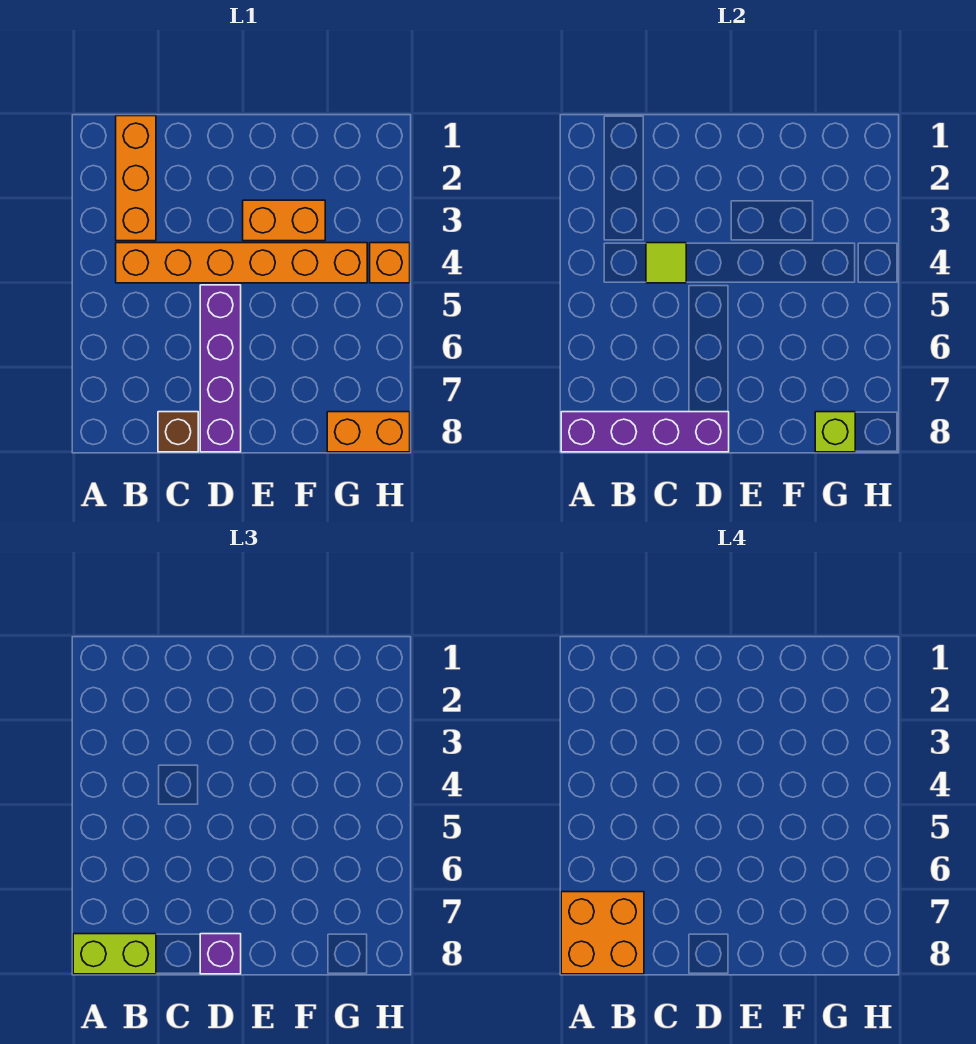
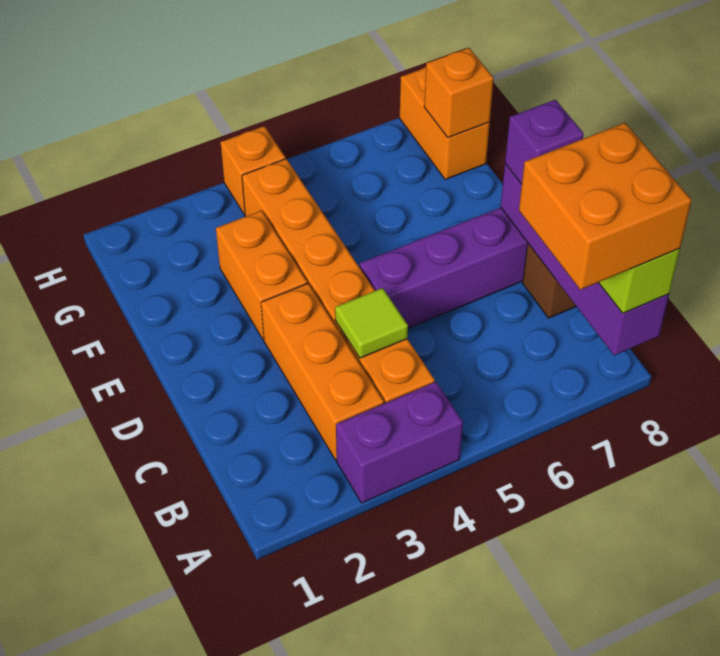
none -> purple brick A3:A4 level 1
orange brick B1:B3 level 1 -> orange brick B3:D3 level 1
lime brick G8 level 2 -> orange brick G8 level 2

